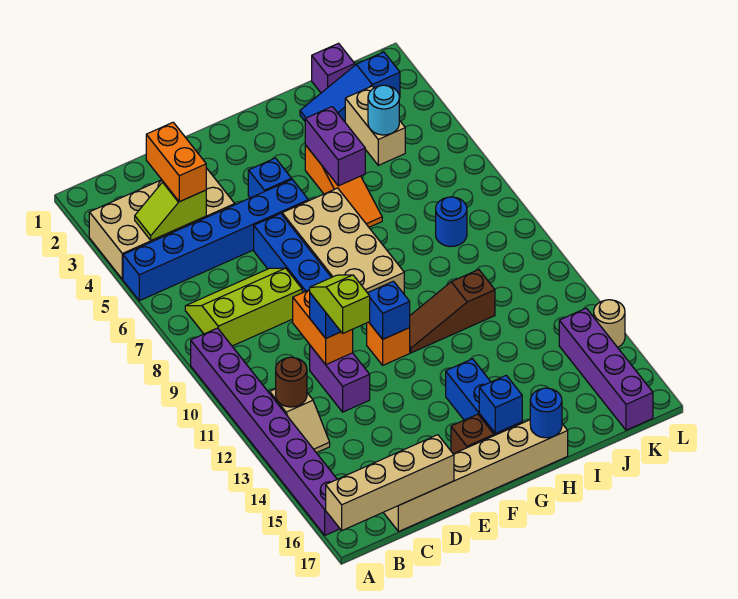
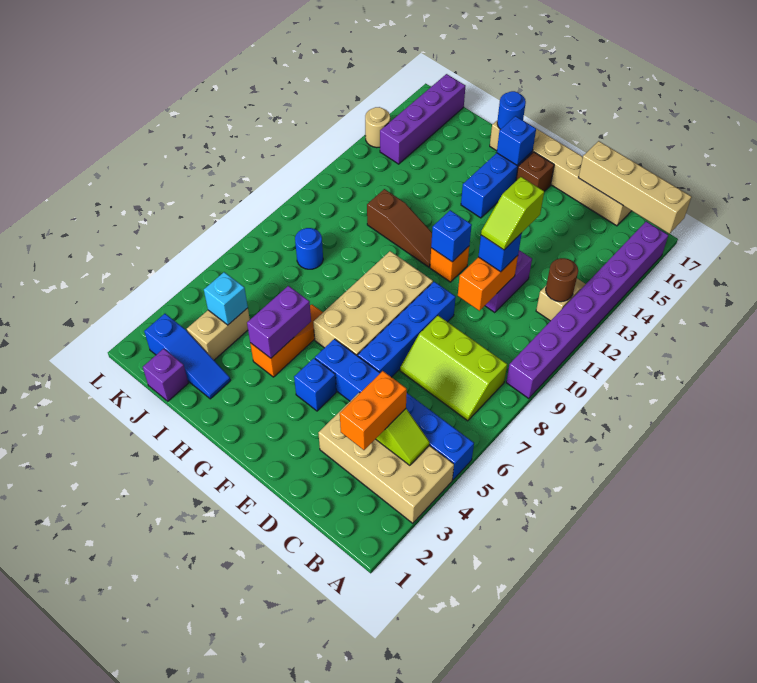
cyan round brick J4 level 2 -> cyan brick J4 level 2

